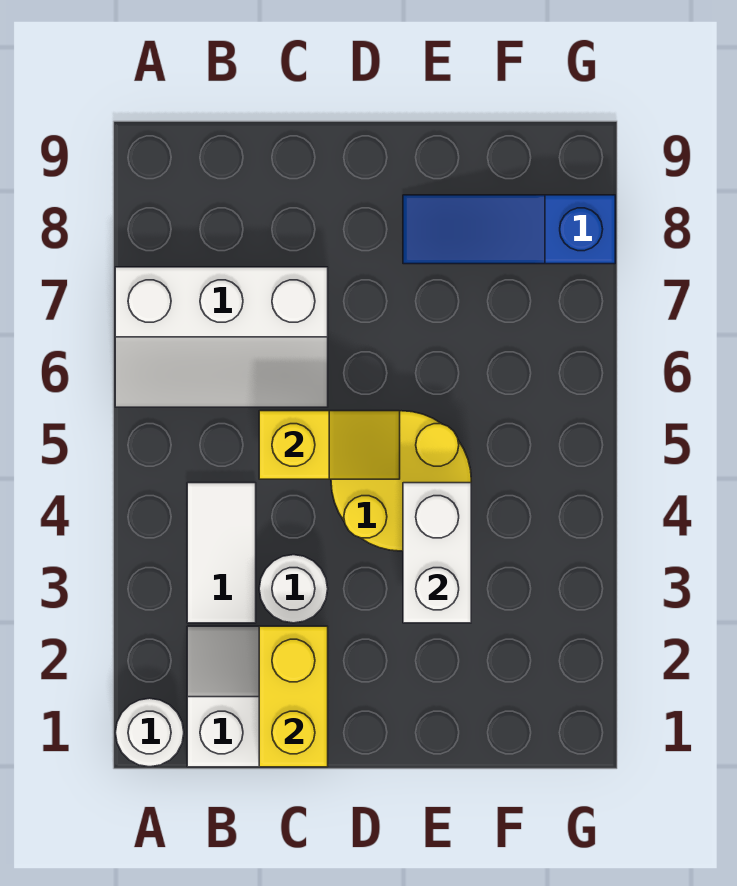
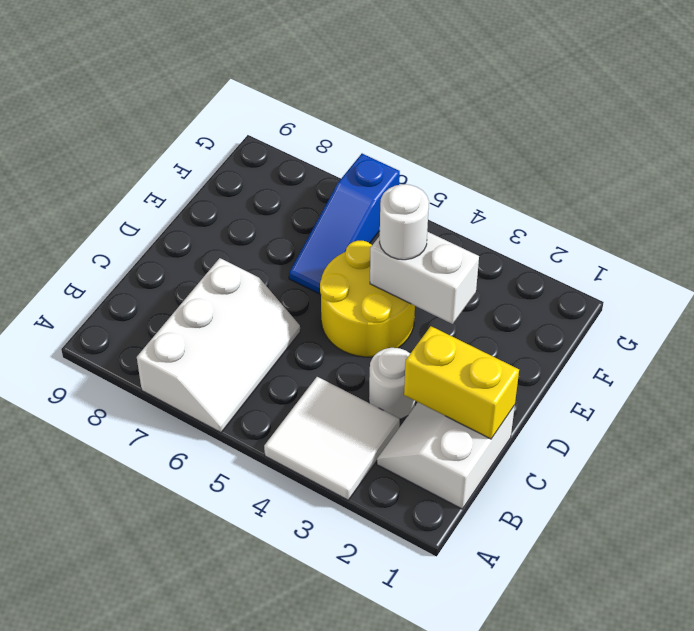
white round brick A1 level 1 -> white round brick E4 level 3
white tile B3:B4 level 1 -> white tile A3:B4 level 1
yellow slope C5:D5 level 2 top C -> none
blue slope E8:G8 level 1 top G -> blue slope E6:G6 level 1 top G

